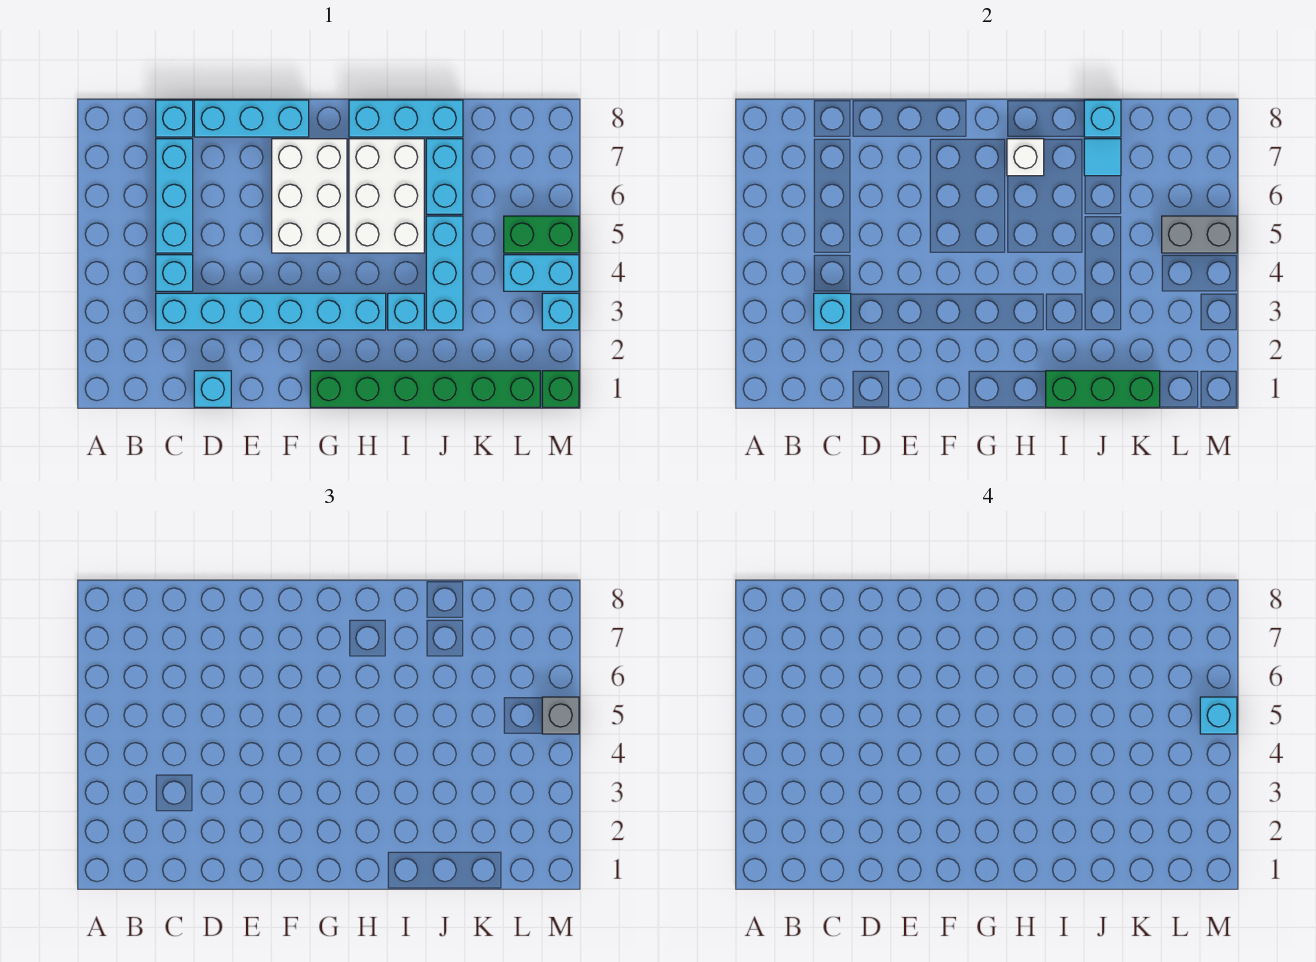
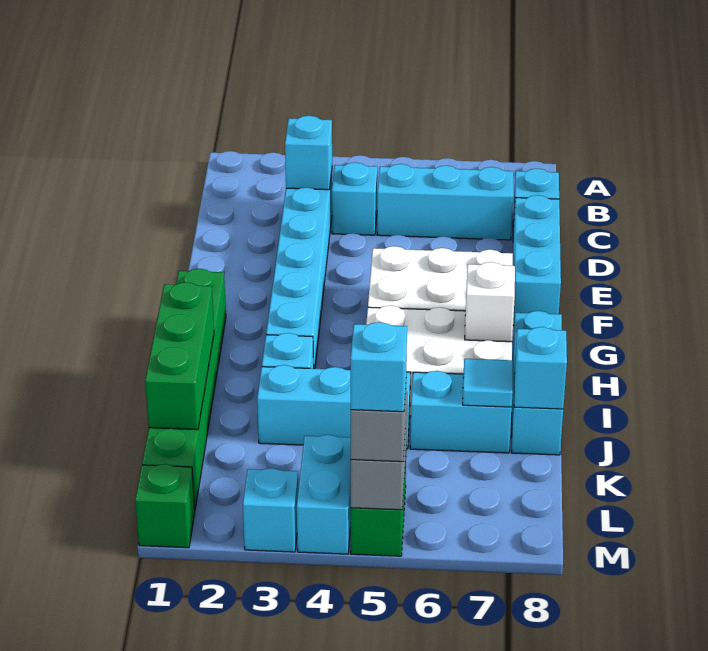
cyan brick D1 level 1 -> none

